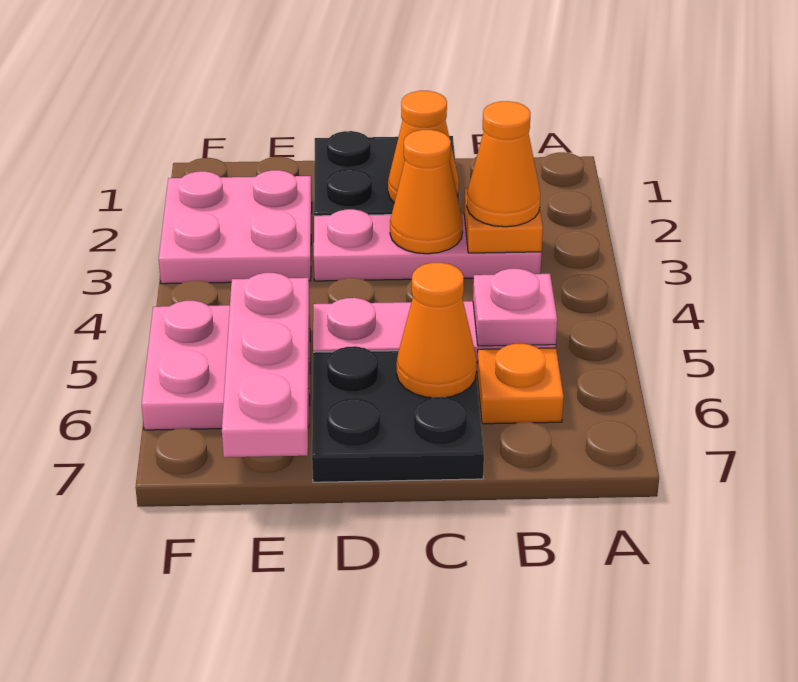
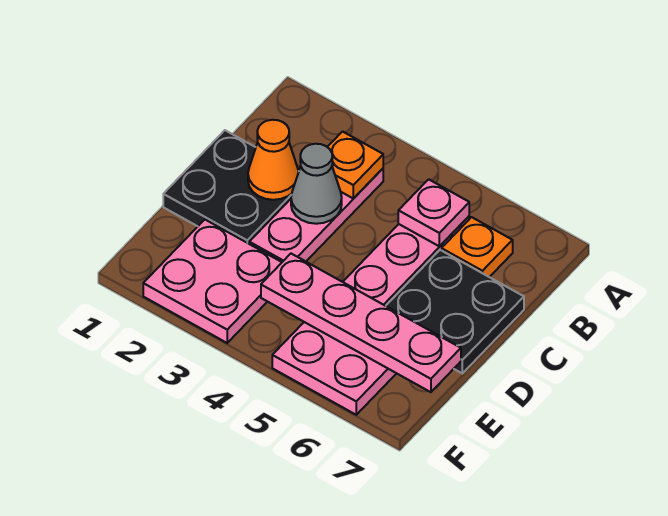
orange cone B3 level 3 -> none
orange cone C3 level 2 -> grey cone C3 level 2
orange cone C6 level 2 -> none
pink plate E5:E7 level 2 -> pink plate E4:E7 level 2

